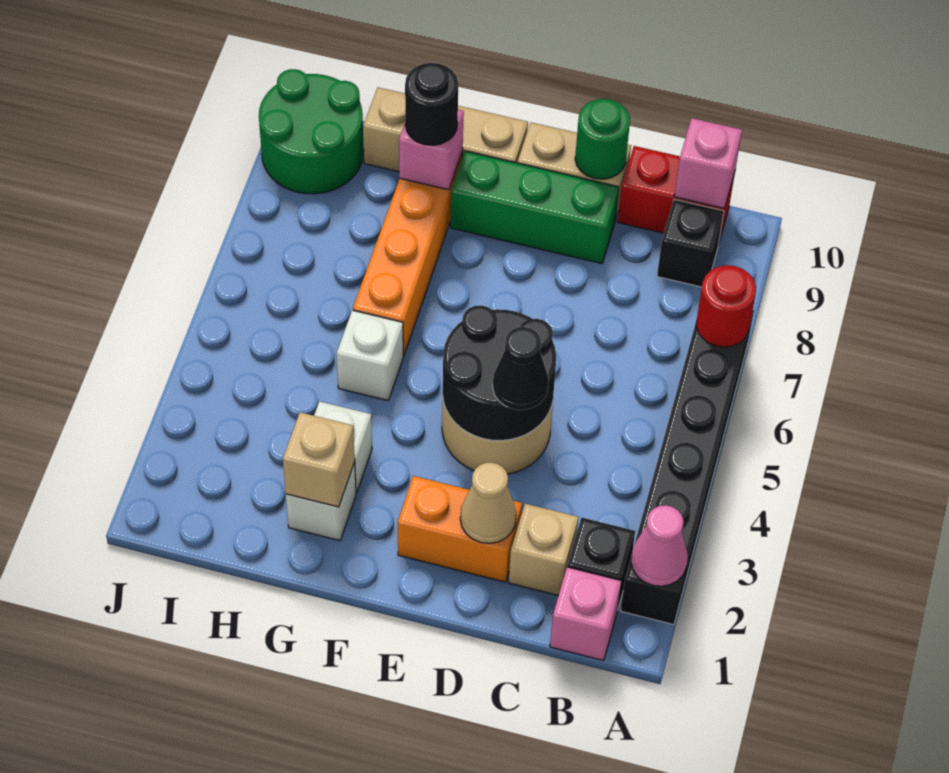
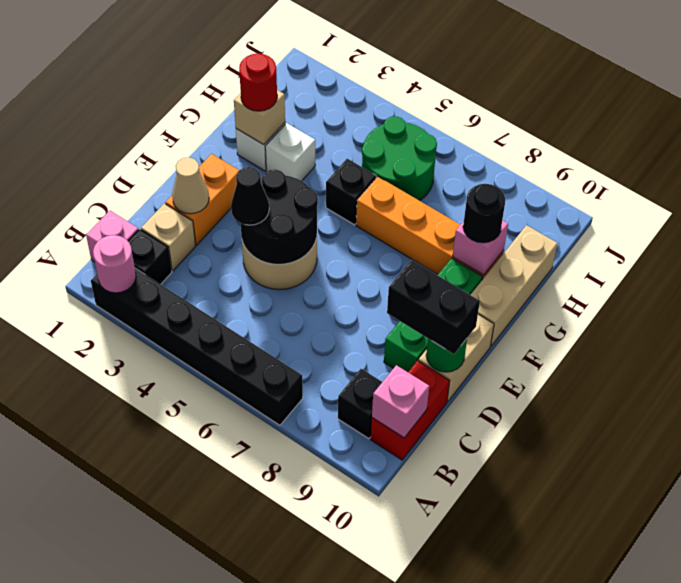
pink cone A2 level 2 -> pink round brick A2 level 2
red round brick A7 level 2 -> red round brick G2 level 3
none -> black brick D9:D10 level 3
white brick G5 level 1 -> black brick G5 level 1
green round brick I9:J10 level 1 -> green round brick H5:I6 level 1

